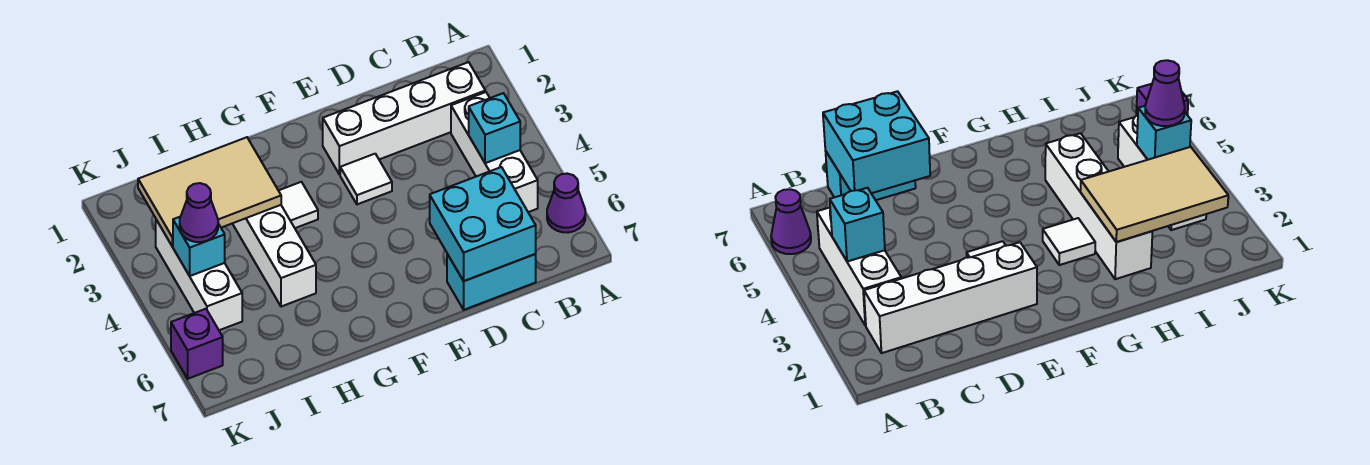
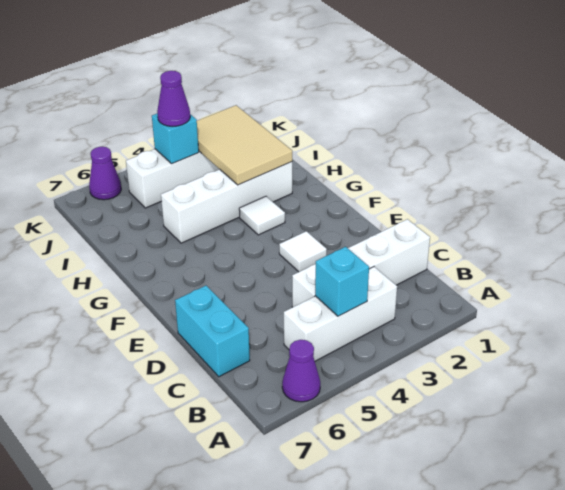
white brick B2:E2 level 1 -> white brick C1:C4 level 1
cyan brick C6:D7 level 2 -> none
purple brick K6 level 1 -> purple cone K6 level 1

